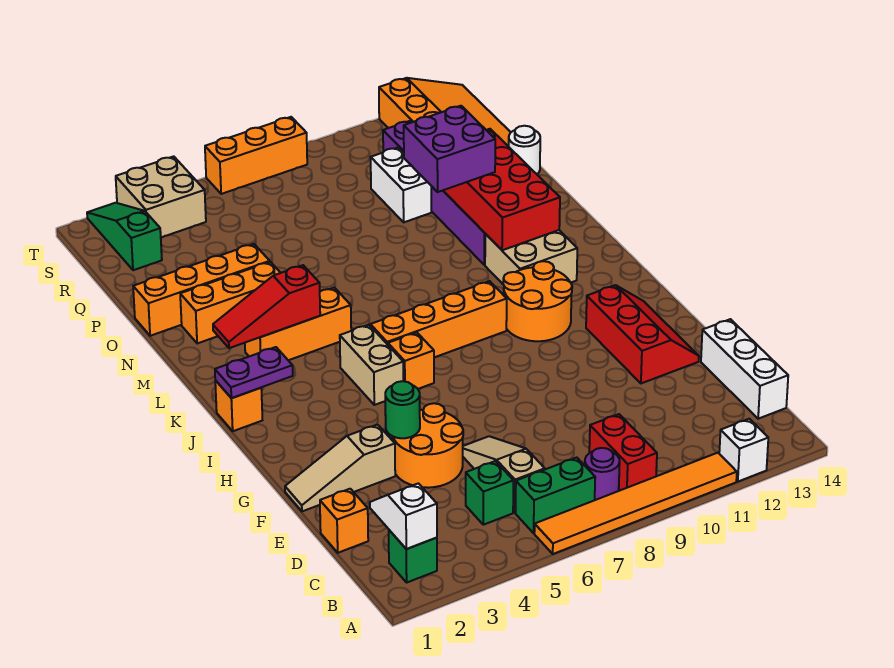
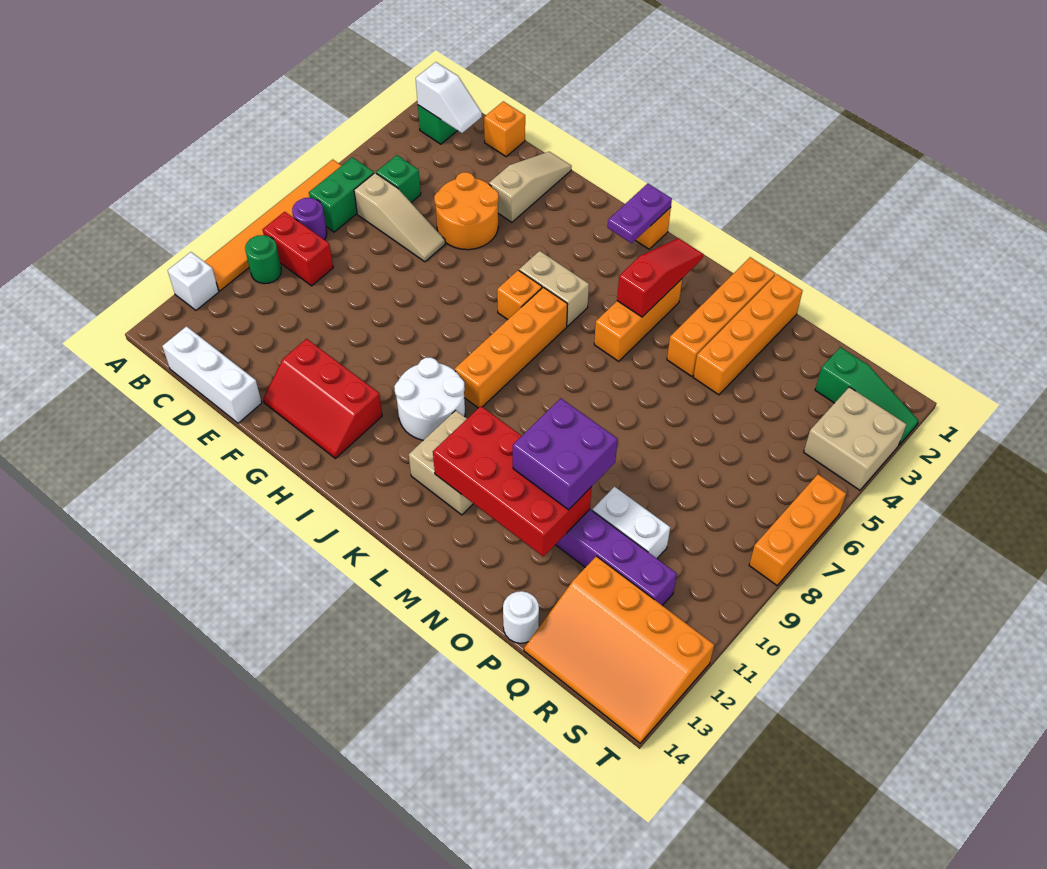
green round brick F4 level 2 -> green round brick B10 level 1
orange round brick I10:J11 level 1 -> white round brick I10:J11 level 1
orange brick N2:N4 level 1 -> orange brick N1:N4 level 1

